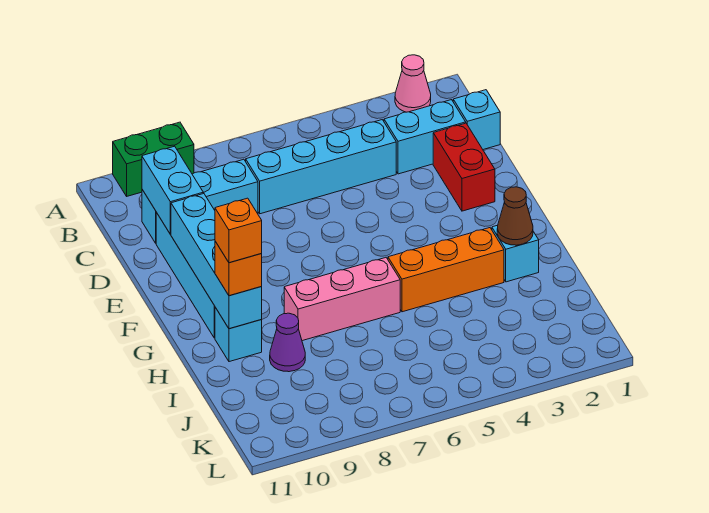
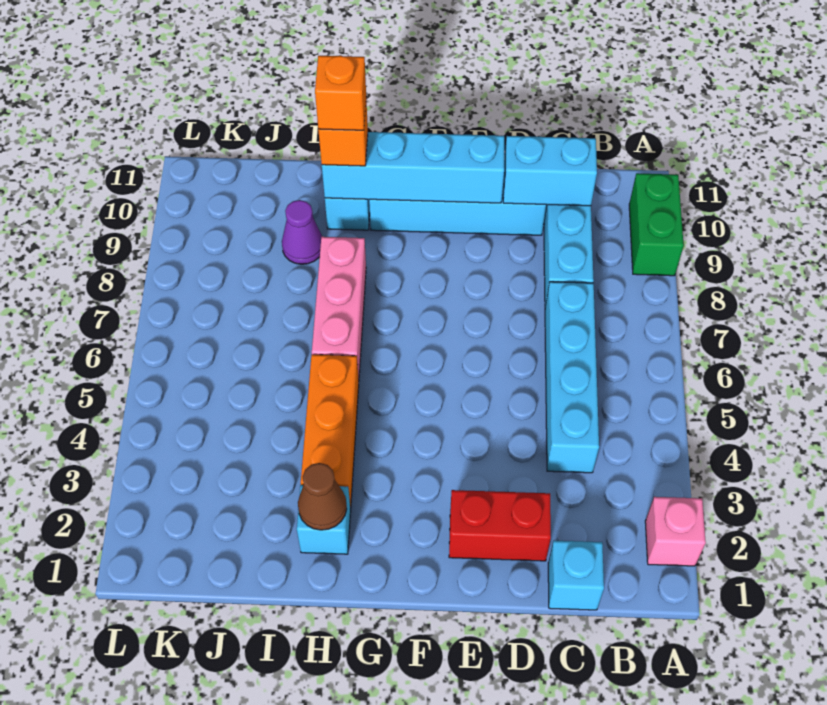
pink cone A2 level 1 -> pink brick A2 level 1
cyan brick C2:C3 level 1 -> none

